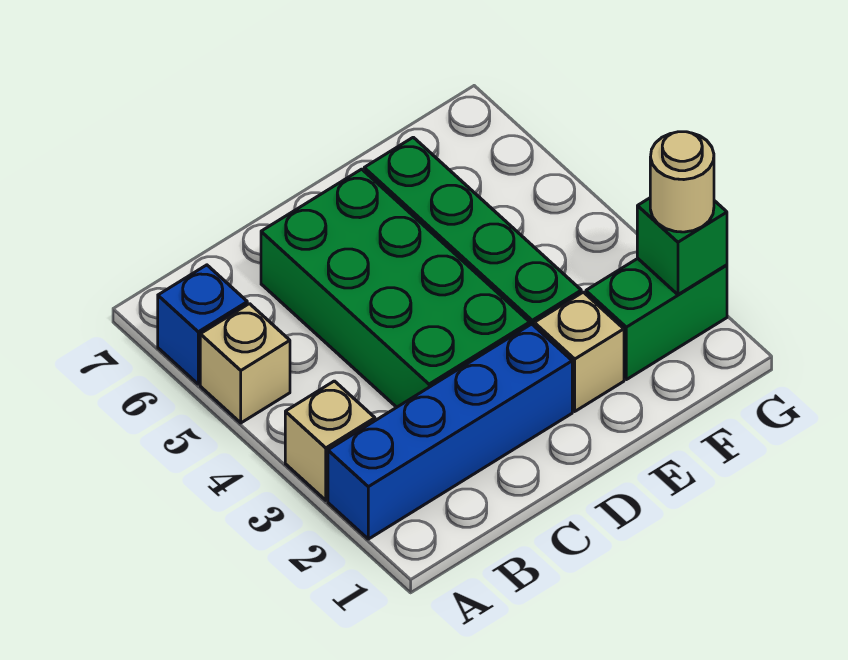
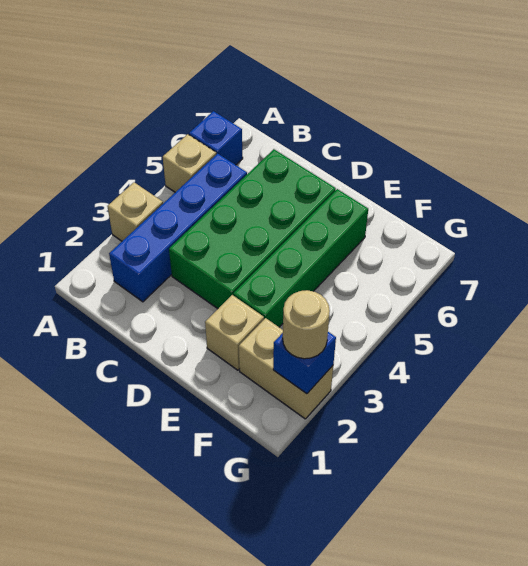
blue brick A2:D2 level 1 -> blue brick B2:B5 level 1
green brick F2:G2 level 1 -> tan brick F2:G2 level 1
green brick G2 level 2 -> blue brick G2 level 2

